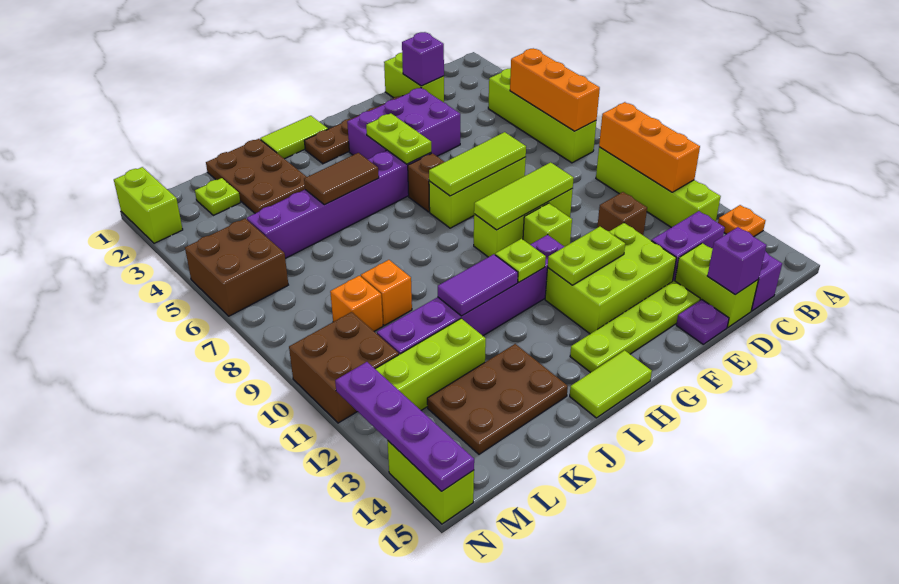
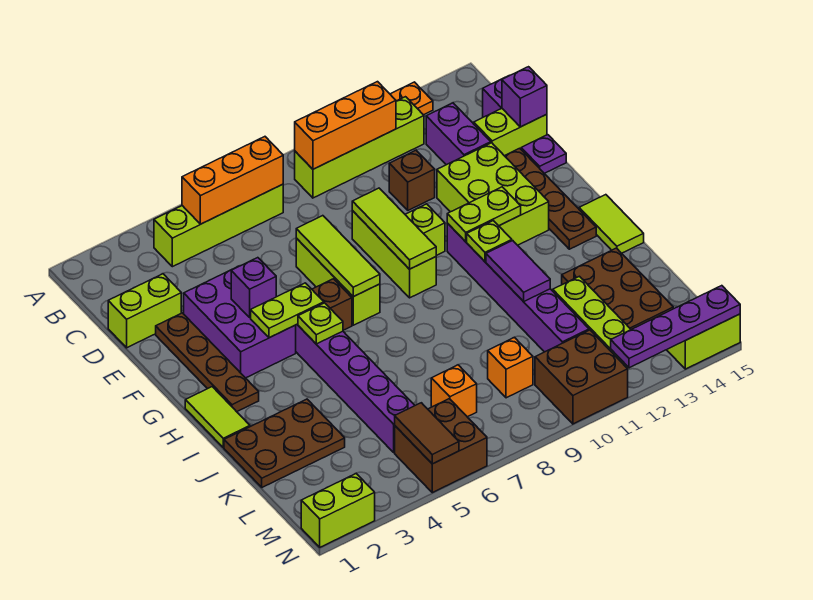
purple brick D2 level 2 -> purple brick F4 level 2
lime plate E14:H14 level 1 -> brown plate E14:H14 level 1
lime plate F12:G12 level 2 -> lime plate G11:G12 level 2
brown tile I5:J5 level 2 -> brown tile M5:N5 level 2
orange brick K9 level 1 -> orange brick L7 level 1
lime plate L2 level 1 -> lime plate H5 level 2

